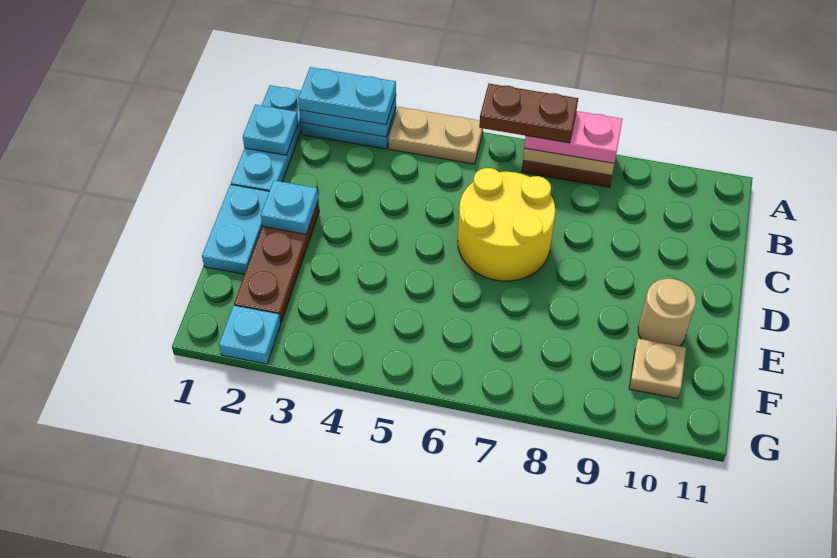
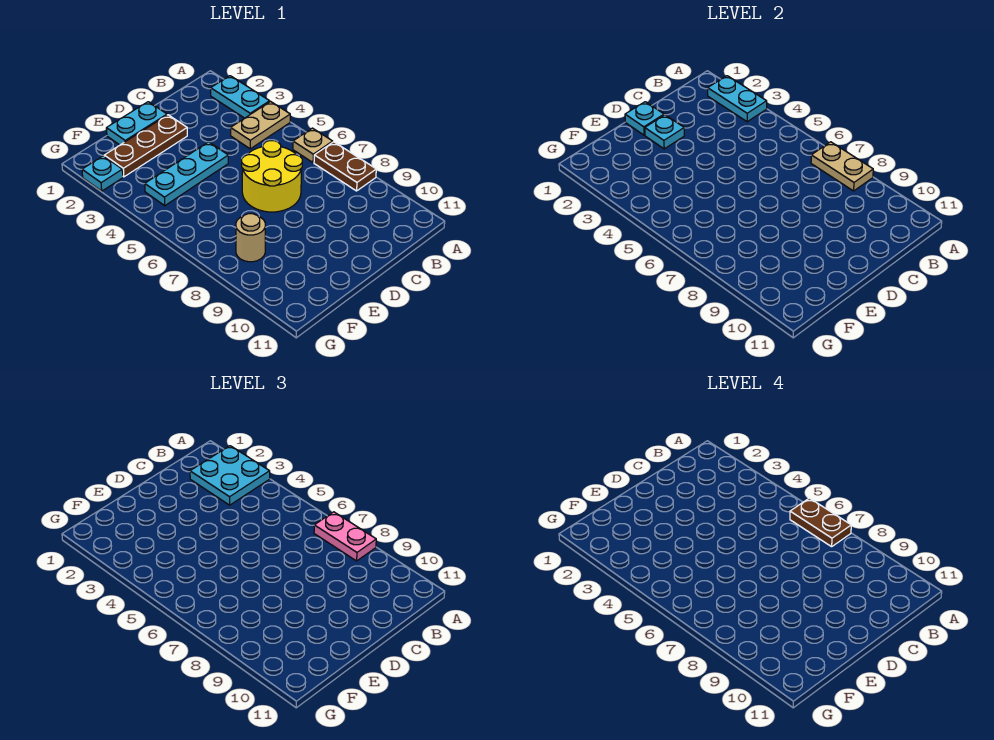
cyan plate A1:C1 level 1 -> cyan plate D4:F4 level 1
cyan plate A2:A3 level 3 -> cyan plate A2:B3 level 3
tan plate A4:A5 level 1 -> tan plate A4:B4 level 1
cyan plate B1 level 2 -> cyan plate D1 level 2
tan round brick E10 level 1 -> tan round brick F8 level 1
tan plate F10 level 1 -> tan plate A6 level 1

